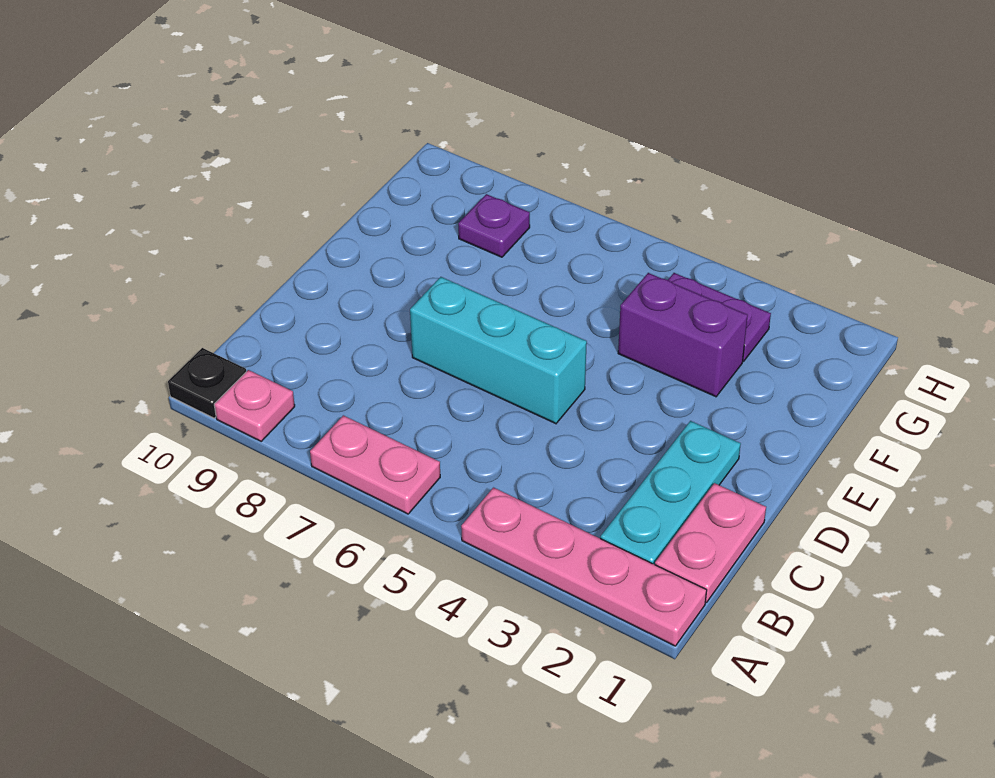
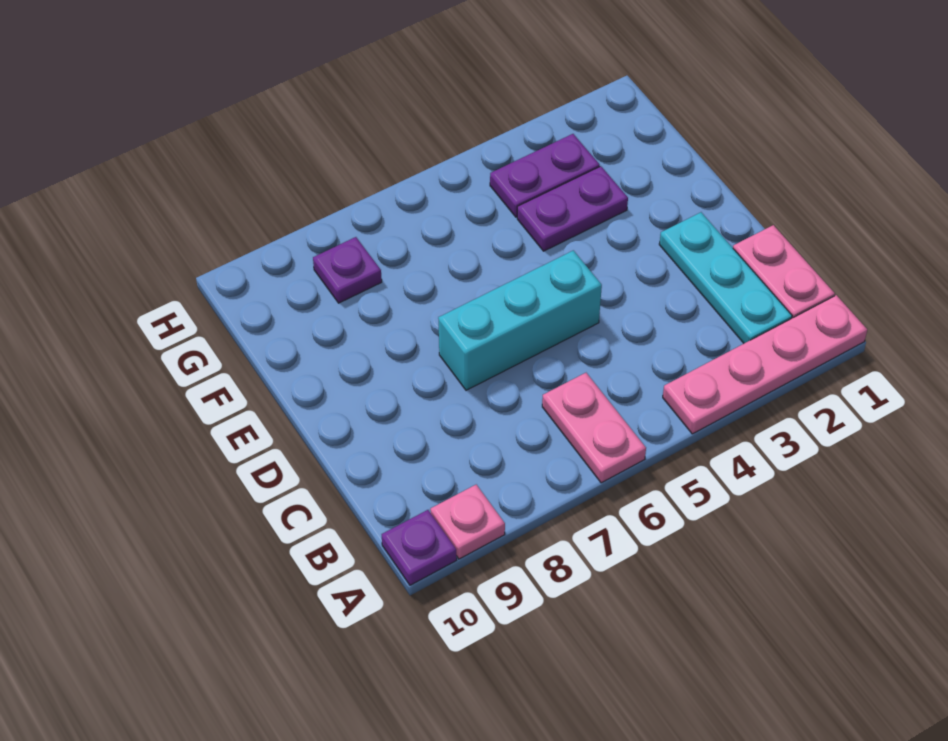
pink plate A6:A7 level 1 -> pink plate A6:B6 level 1
black plate A10 level 1 -> purple plate A10 level 1
purple brick F3:F4 level 1 -> purple plate F3:F4 level 1

